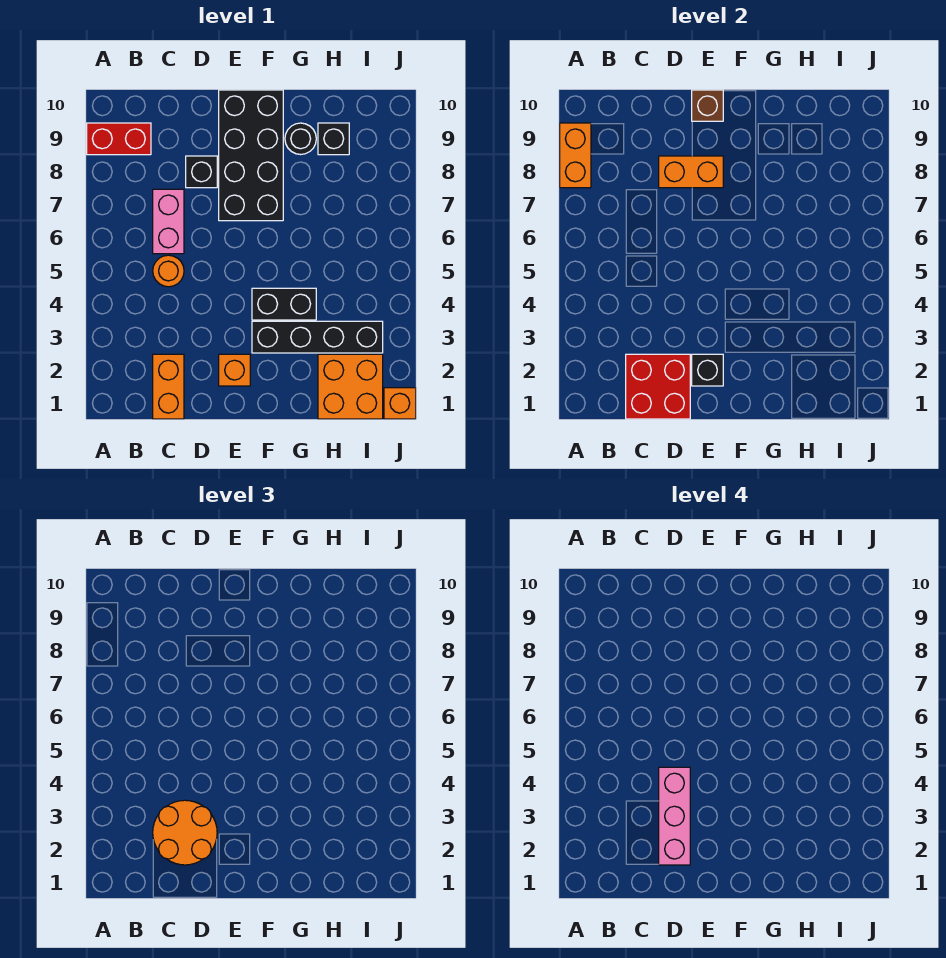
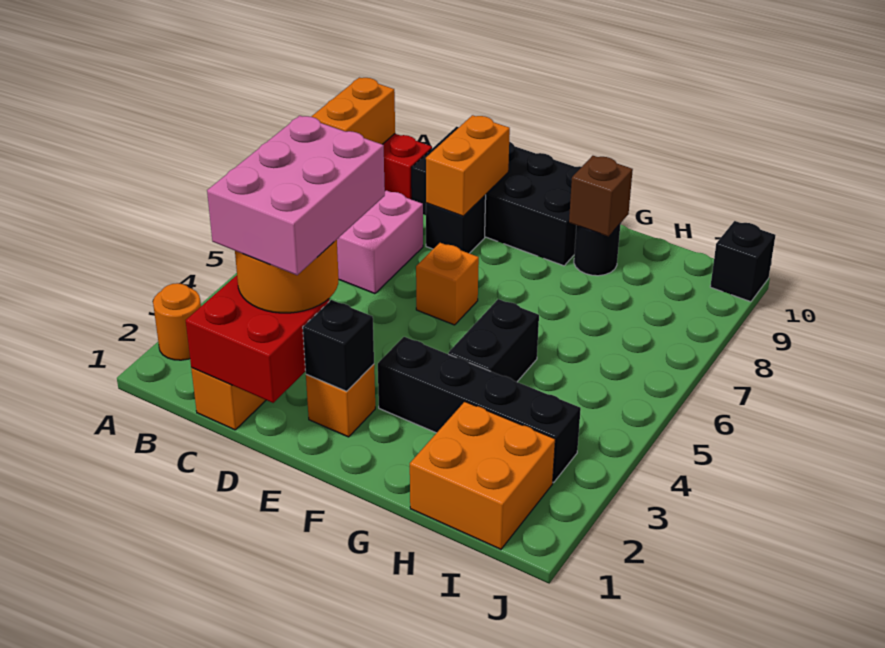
orange round brick C5 level 1 -> orange round brick A2 level 1
pink brick D2:D4 level 4 -> pink brick C2:D4 level 4
orange brick D8:E8 level 2 -> orange brick D8:D9 level 2
black brick E7:F10 level 1 -> black brick C9:F10 level 1
brown brick E10 level 2 -> brown brick G9 level 2
black brick F4:G4 level 1 -> black brick G4:G5 level 1
black brick H9 level 1 -> black brick J10 level 1
orange brick J1 level 1 -> orange brick E6 level 1

